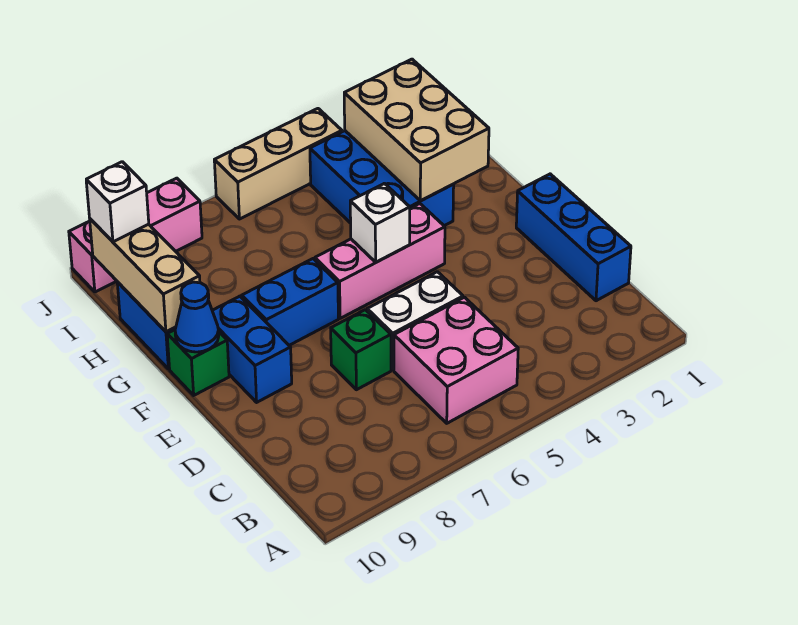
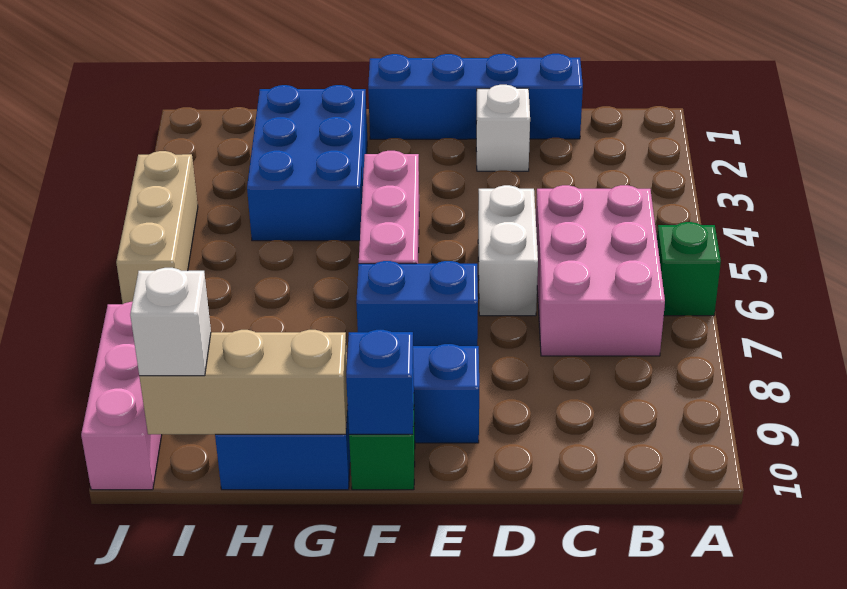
pink brick B5:C6 level 1 -> pink brick B5:C7 level 1
blue brick C1:E1 level 1 -> blue brick C1:F1 level 1
green brick D7 level 1 -> green brick A6 level 1
white brick F5 level 2 -> white brick D2 level 1
blue brick F7:F8 level 1 -> blue brick E7:F7 level 1
blue cone F10 level 2 -> blue brick F10 level 2
tan brick G2:I3 level 2 -> none
blue brick G3:I4 level 1 -> blue brick G2:H4 level 1

